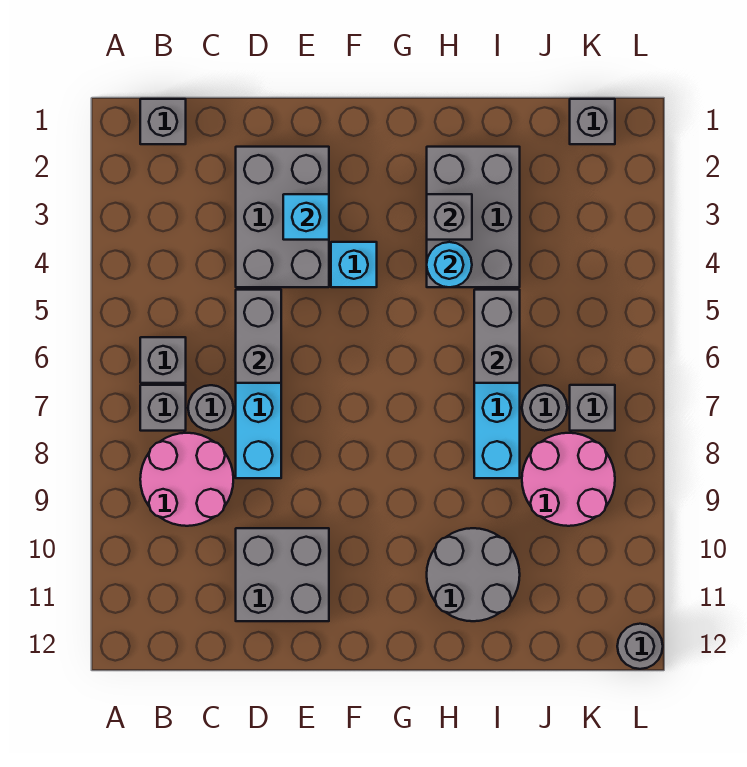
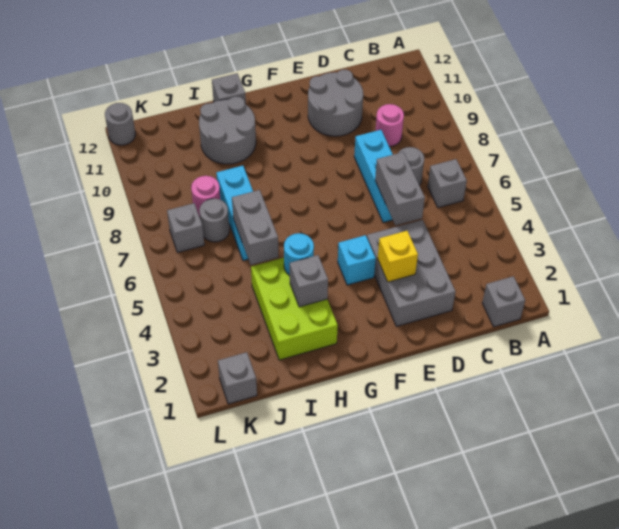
grey brick B7 level 1 -> grey brick H12 level 1
pink round brick B8:C9 level 1 -> pink round brick C9 level 1
grey brick D10:E11 level 1 -> grey round brick D10:E11 level 1
cyan brick E3 level 2 -> yellow brick E3 level 2
grey brick H2:I4 level 1 -> lime brick H2:I4 level 1
pink round brick J8:K9 level 1 -> pink round brick J8 level 1

